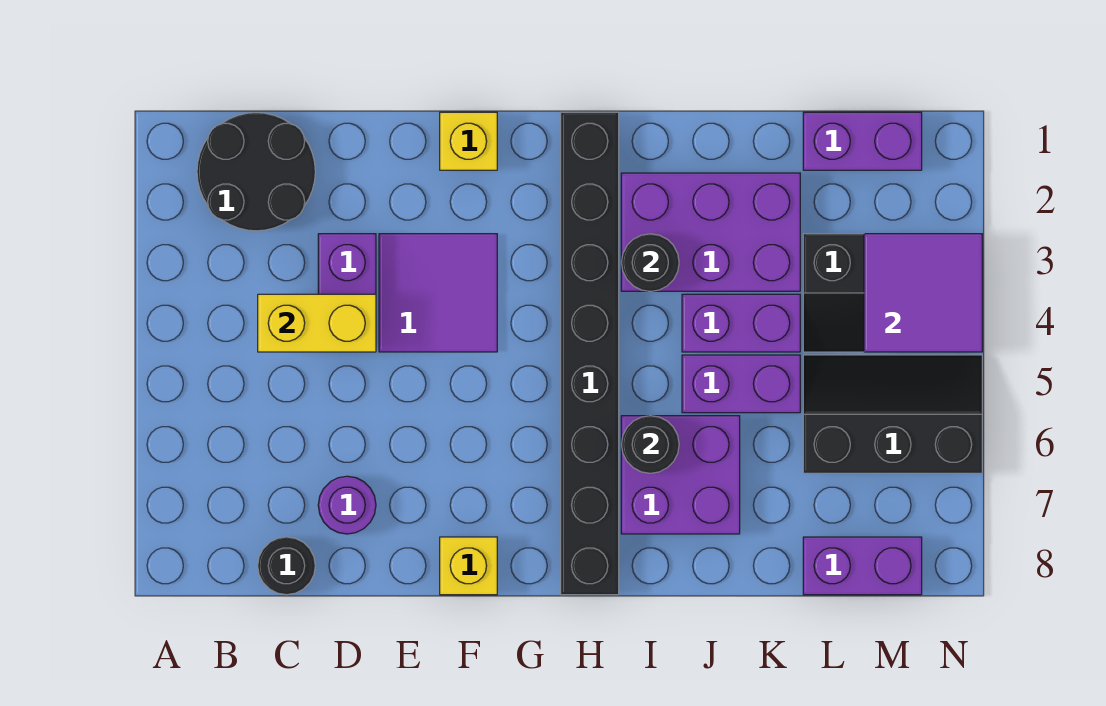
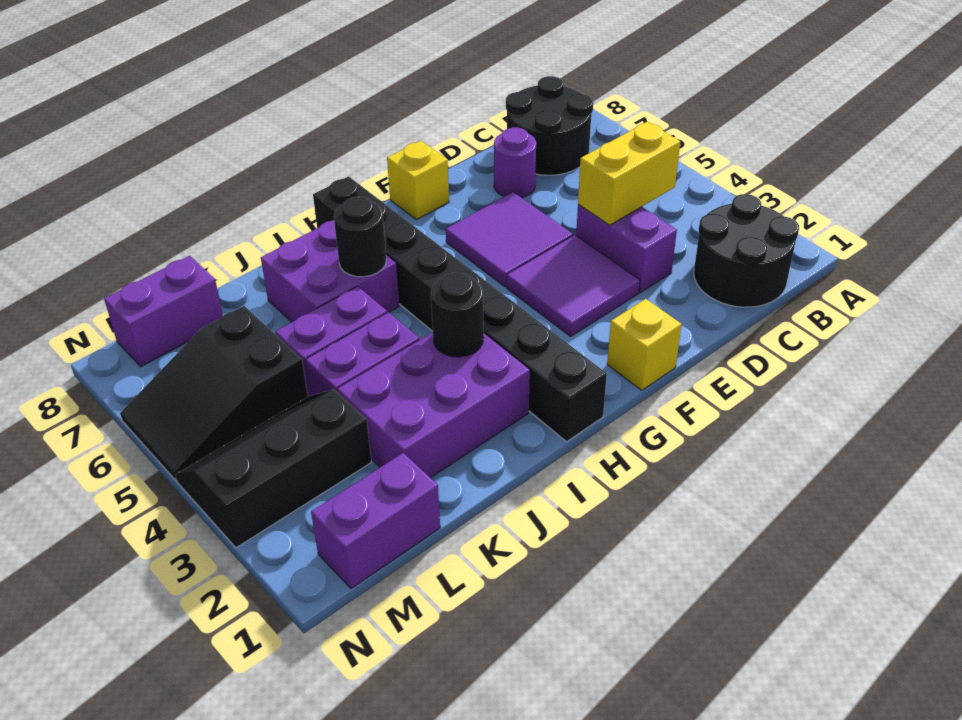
black round brick C8 level 1 -> black round brick B7:C8 level 1
black slope L5:N6 level 1 top 6 -> black slope L5:N6 level 1 top L
purple tile M3:N4 level 2 -> purple tile E5:F6 level 1

